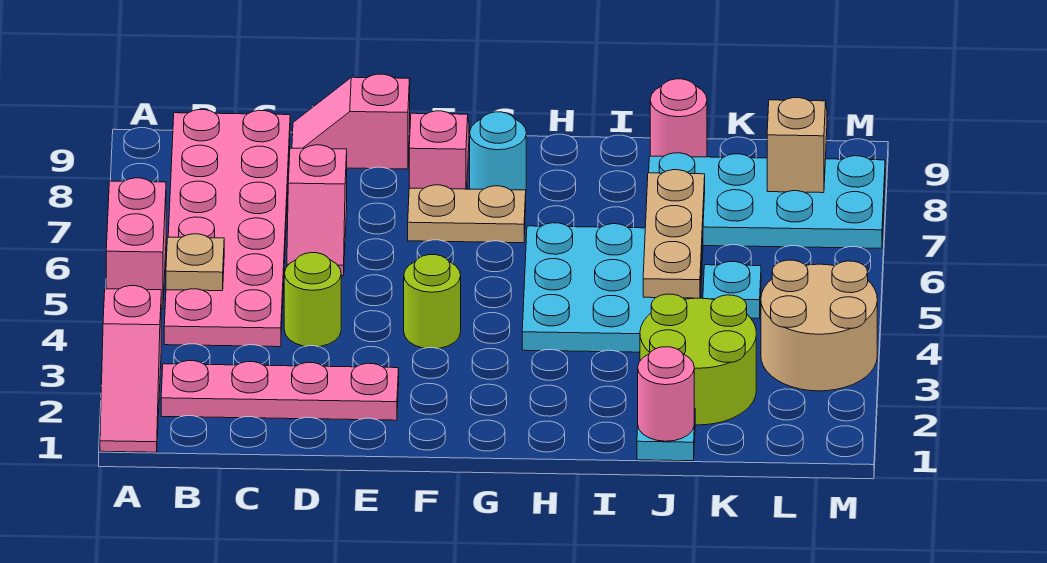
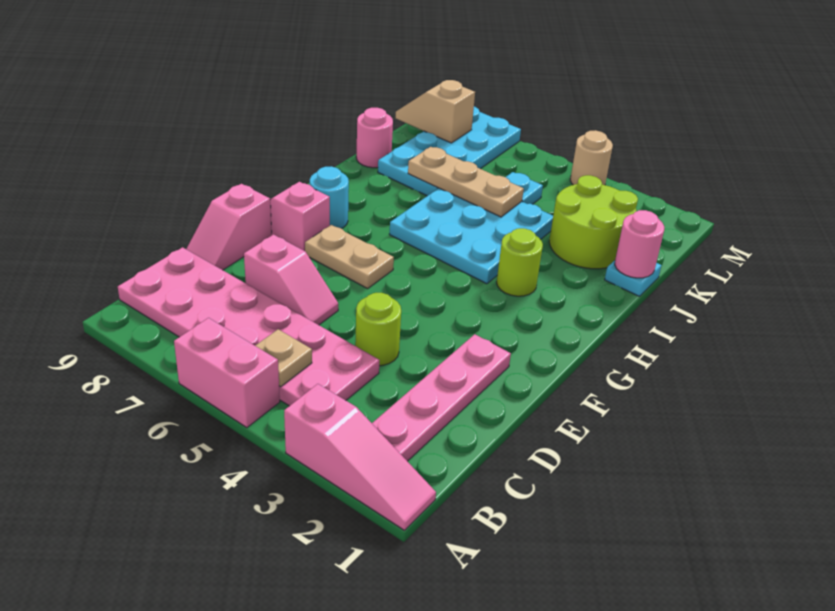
lime round brick F4 level 1 -> lime round brick H3 level 1
tan plate F7:G7 level 1 -> tan plate F6:F7 level 1
tan round brick L3:M4 level 1 -> tan round brick M4 level 1

